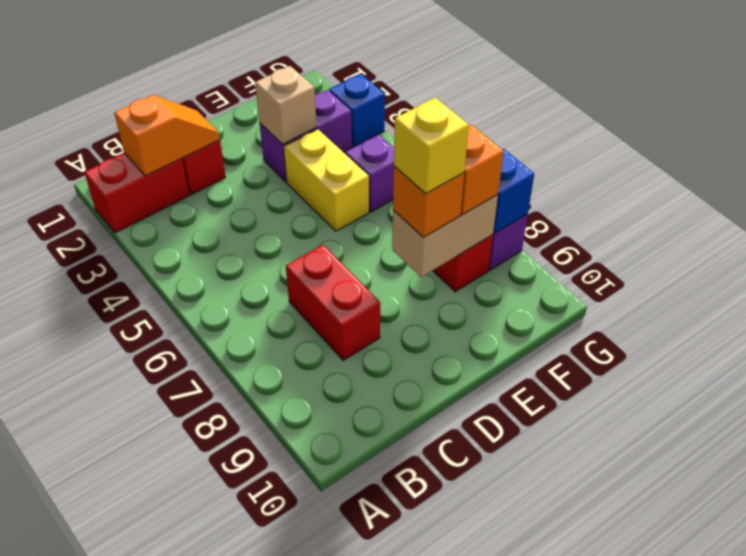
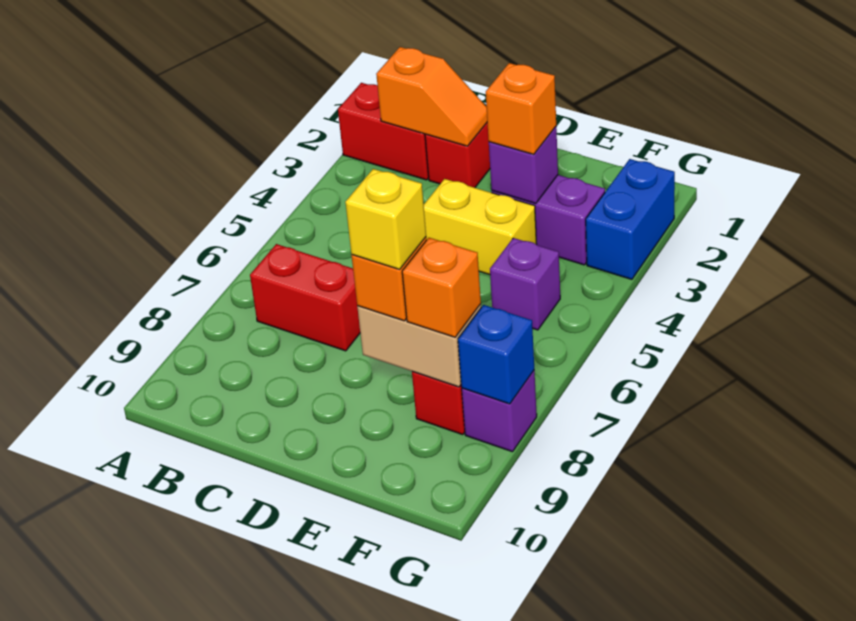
red brick C7:C8 level 1 -> red brick B7:C7 level 1
tan brick E3 level 2 -> purple brick E3 level 2
none -> orange brick E3 level 3
yellow brick E4:E5 level 1 -> yellow brick D4:E4 level 1
blue brick G3 level 1 -> blue brick G2:G3 level 1

